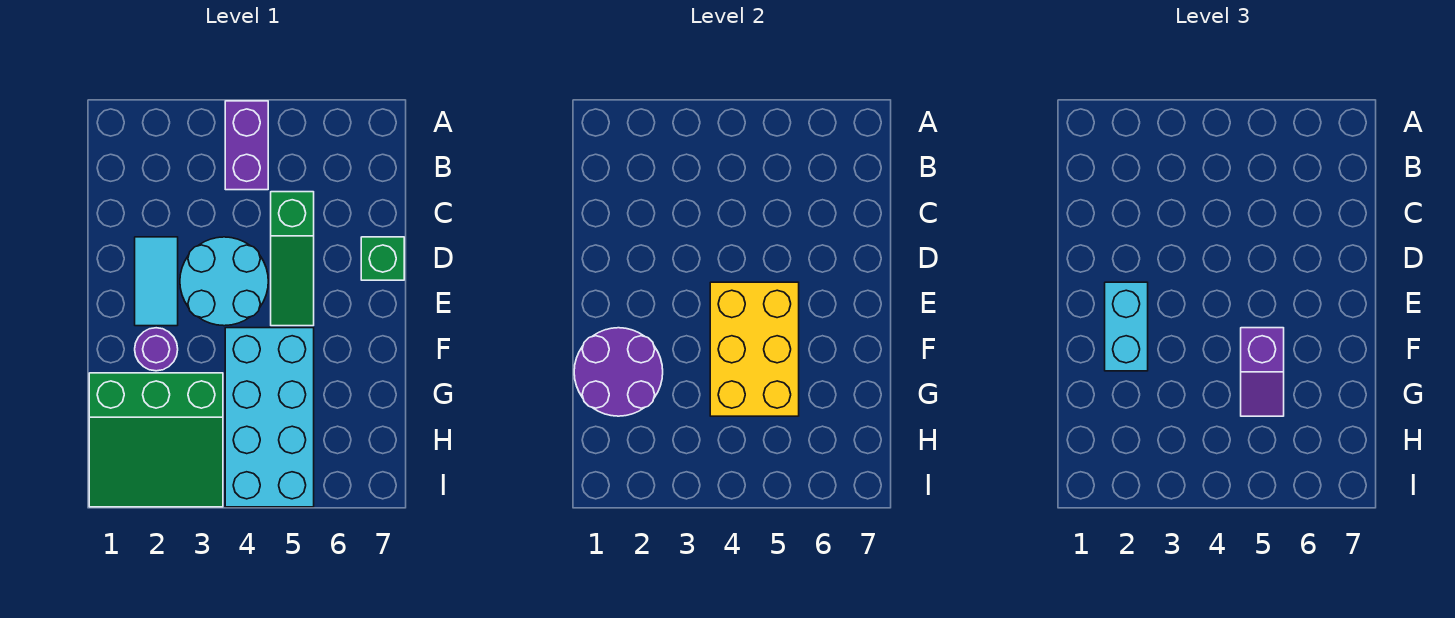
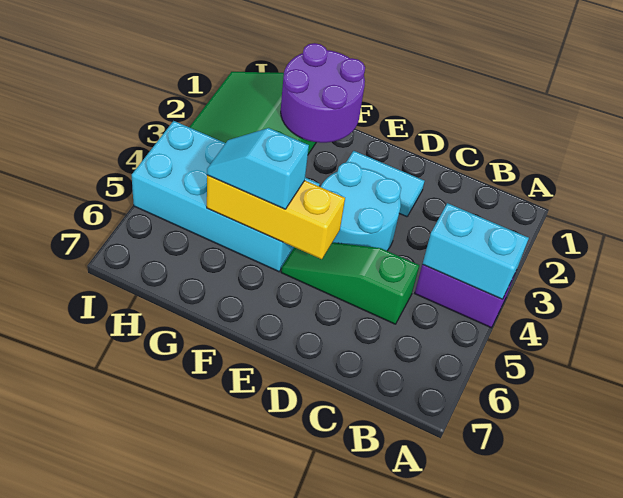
green brick D7 level 1 -> none
cyan brick E2:F2 level 3 -> cyan brick A4:B4 level 2
yellow brick E4:G5 level 2 -> yellow brick E5:G5 level 2
purple round brick F2 level 1 -> none
purple slope F5:G5 level 3 top F -> cyan slope F5:G5 level 3 top F

